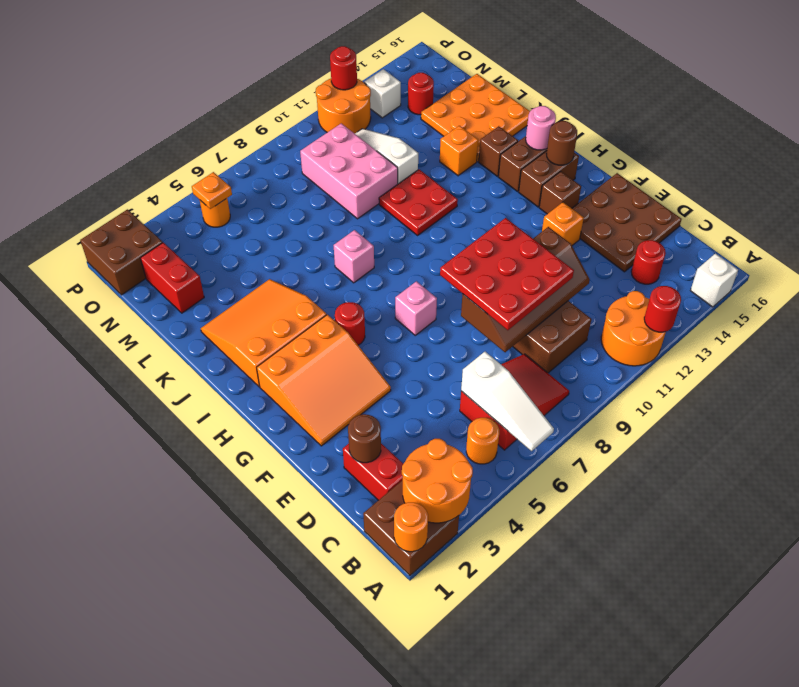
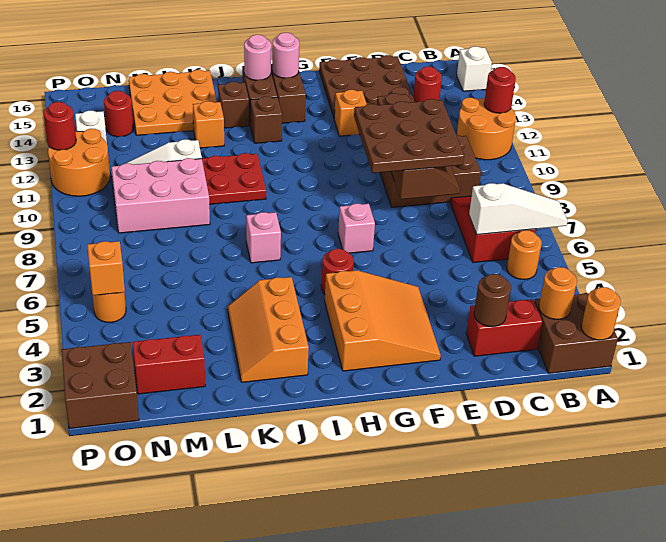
orange round brick A2:B3 level 2 -> orange round brick B2 level 2
red plate D8:F10 level 3 -> brown plate D8:F10 level 3
brown brick G14 level 1 -> brown brick I13 level 1
brown round brick H15 level 2 -> pink round brick H15 level 2
orange slope I2:K4 level 1 top I -> orange slope J2:K4 level 1 top J
orange plate O5 level 2 -> orange brick O5 level 2

